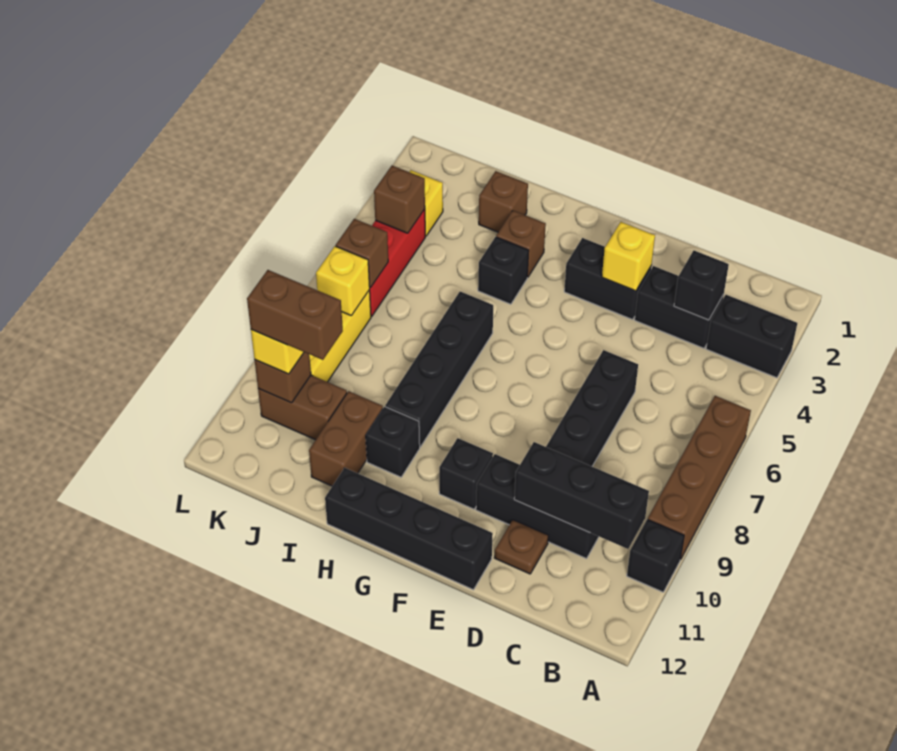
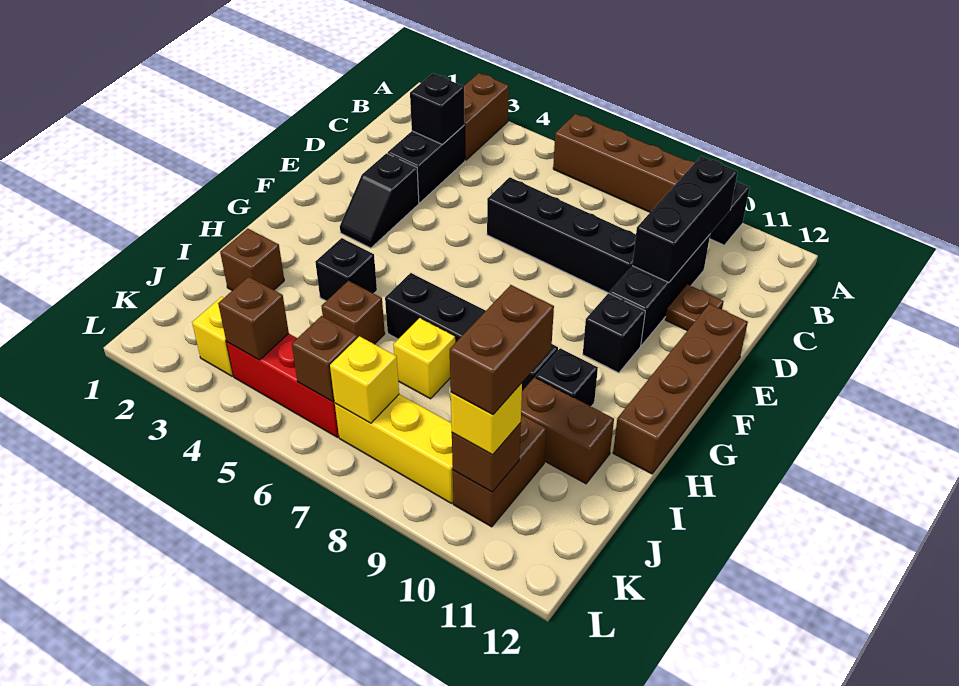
black brick A3:B3 level 1 -> brown brick A3:B3 level 1
black brick E3:F3 level 1 -> black slope E3:F3 level 1 top E
yellow brick E3 level 2 -> yellow brick I7 level 1
black brick E12:H12 level 1 -> brown brick E12:H12 level 1
brown brick H3 level 1 -> brown brick I5 level 1

